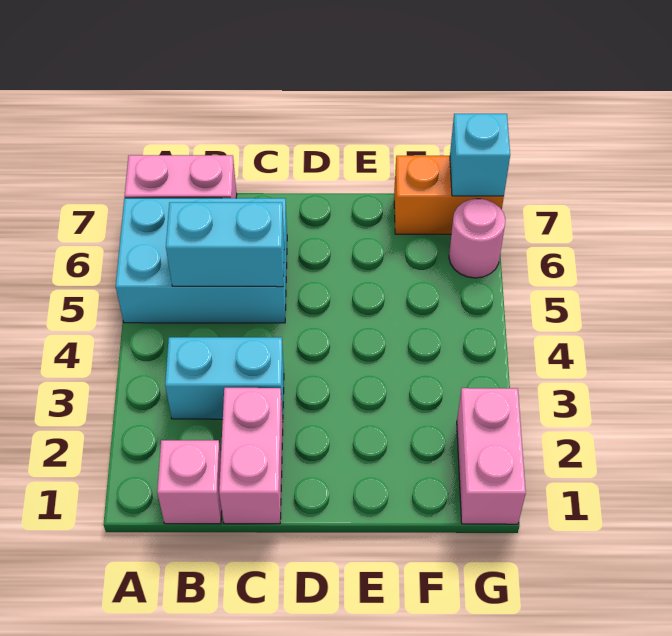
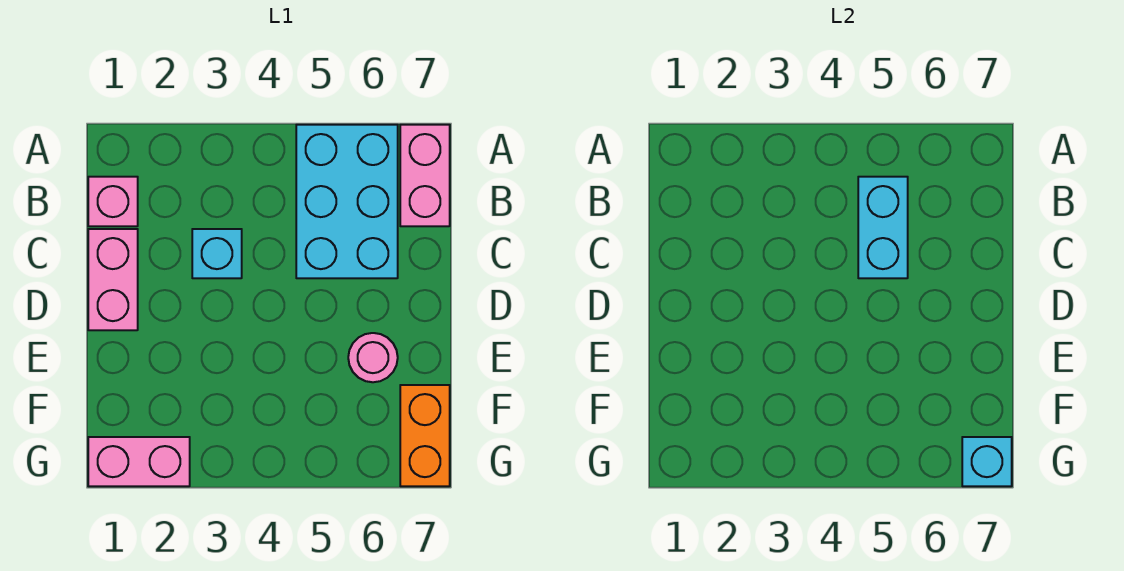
cyan brick B3:C3 level 1 -> cyan brick C3 level 1
pink brick C1:C2 level 1 -> pink brick C1:D1 level 1
pink round brick G6 level 1 -> pink round brick E6 level 1

